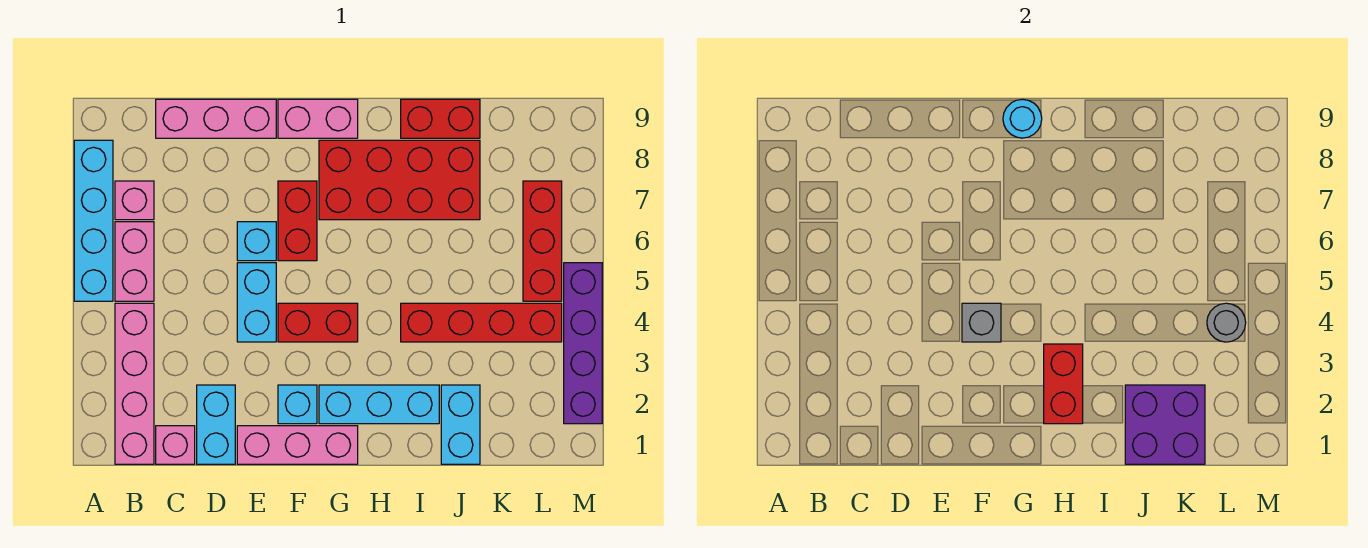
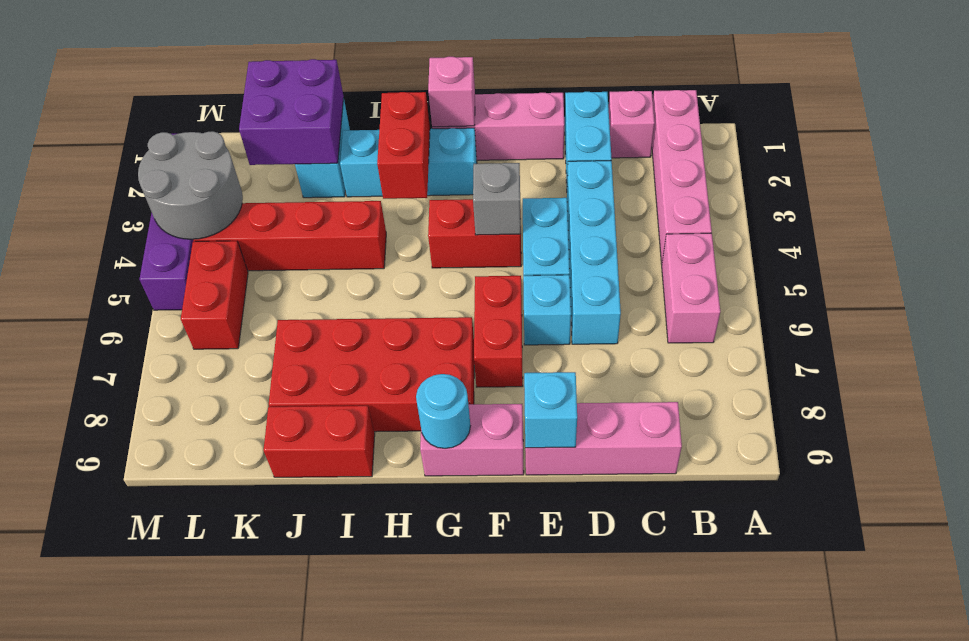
cyan brick A5:A8 level 1 -> cyan brick D3:D6 level 1
pink brick B7 level 1 -> pink brick G1 level 2
cyan brick F2 level 1 -> cyan brick E9 level 2
grey round brick L4 level 2 -> grey round brick L3:M4 level 2
red brick L5:L7 level 1 -> red brick L5:L6 level 1

